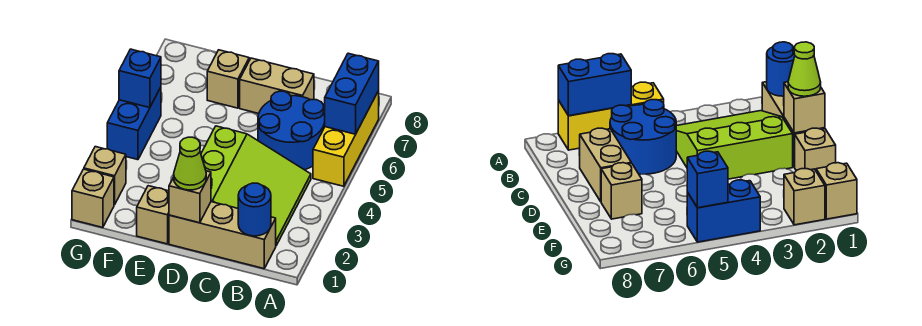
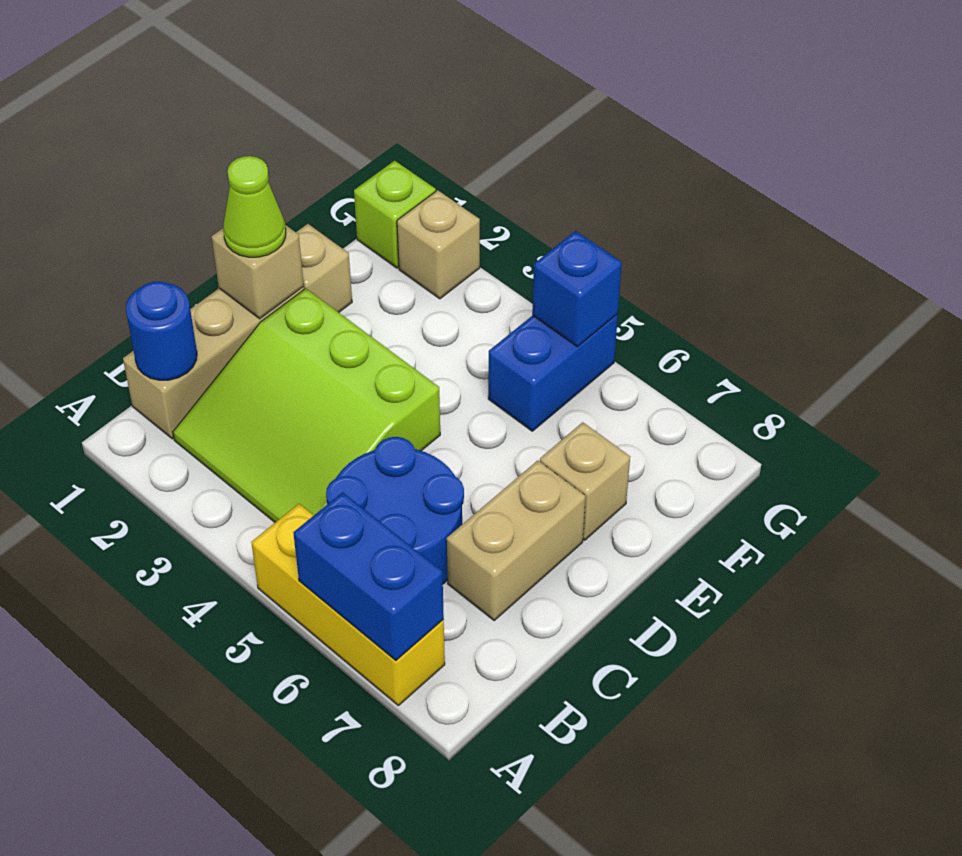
tan brick G1 level 1 -> lime brick G1 level 1
blue brick G4:G5 level 1 -> blue brick F5:G5 level 1

